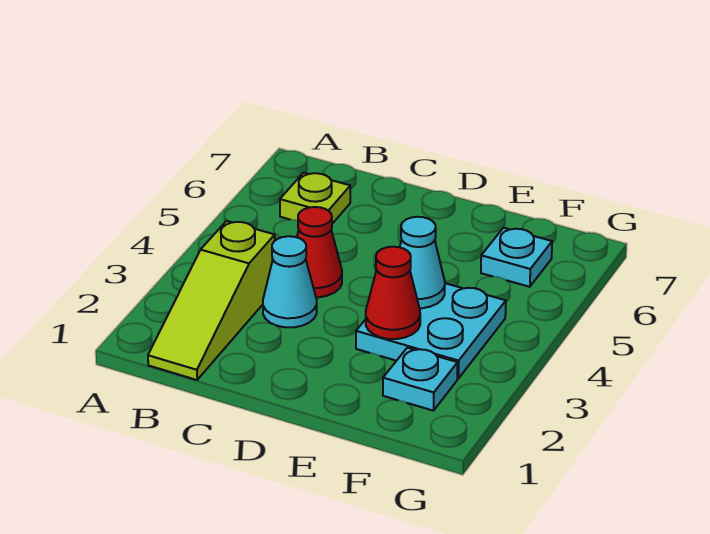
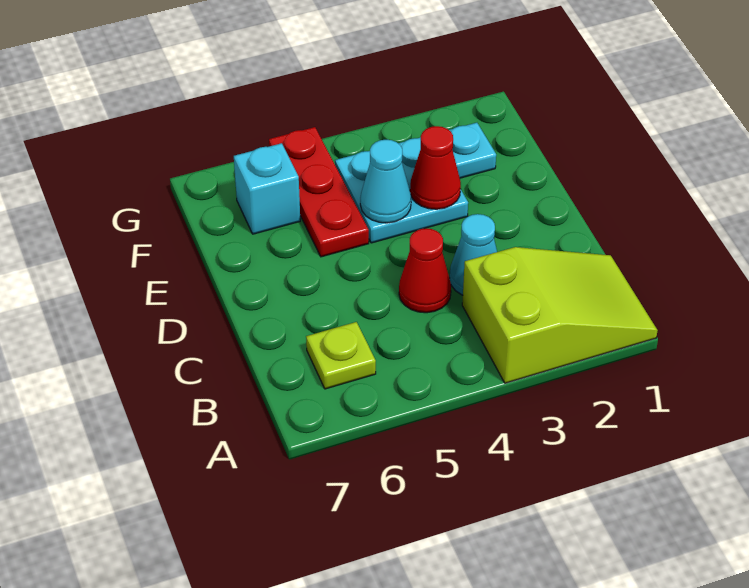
lime slope B1:B3 level 1 top 3 -> lime slope A1:B3 level 1 top 3
none -> red plate E5:G5 level 1
cyan plate F6 level 1 -> cyan brick F6 level 1

